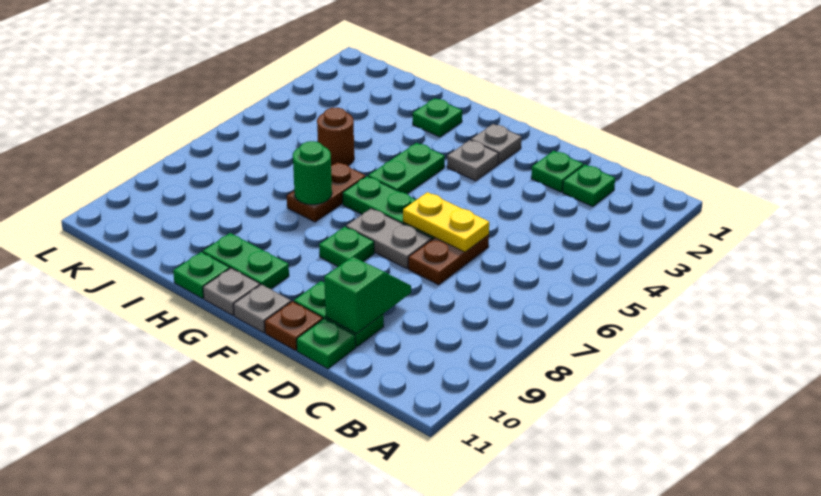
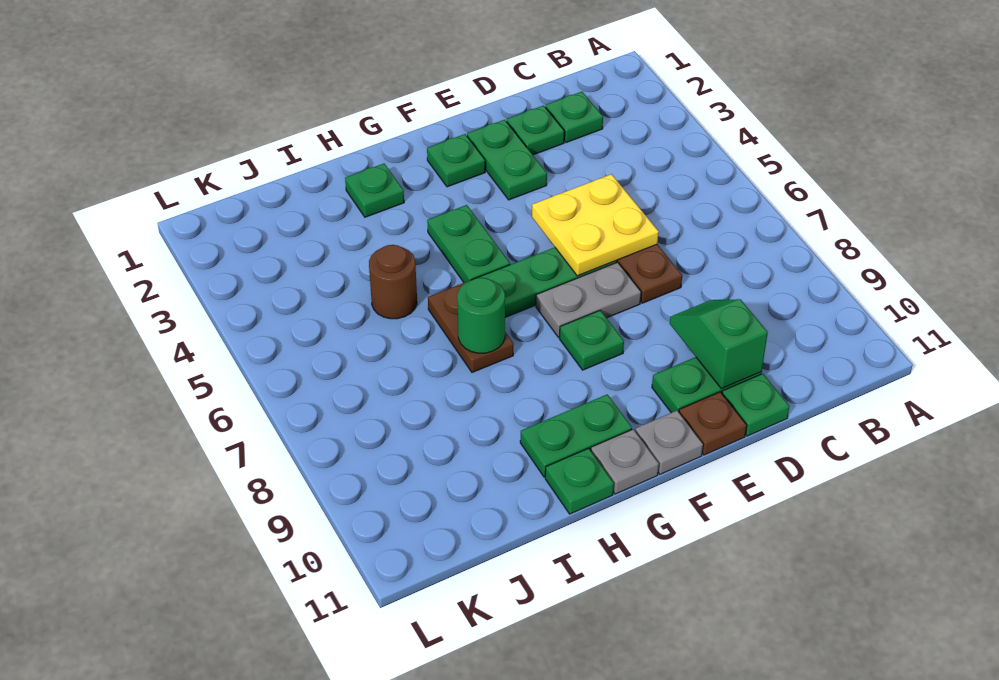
yellow plate D6:E6 level 2 -> yellow plate D5:E6 level 2
none -> green plate E2:E3 level 1
grey plate F2 level 1 -> green plate F2 level 1
grey plate F3 level 1 -> none

